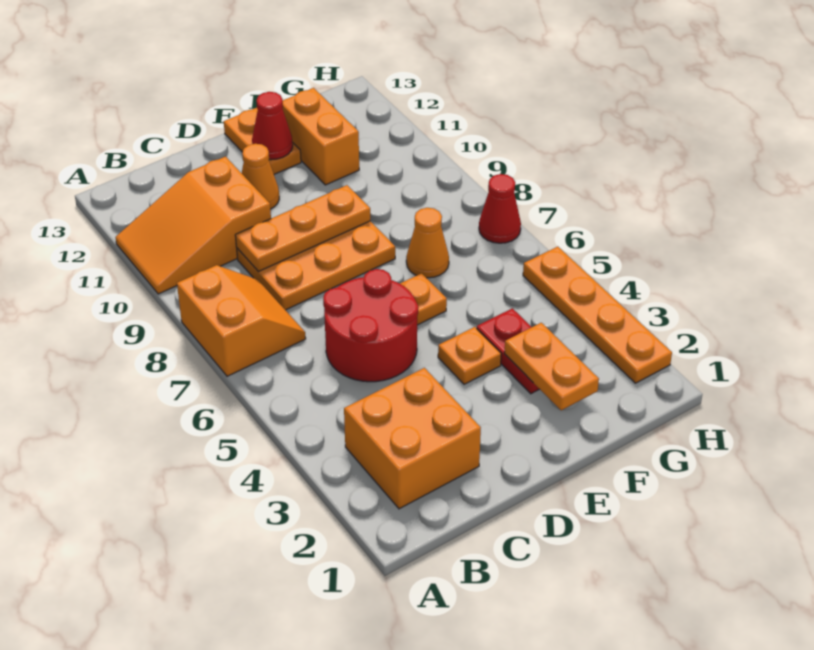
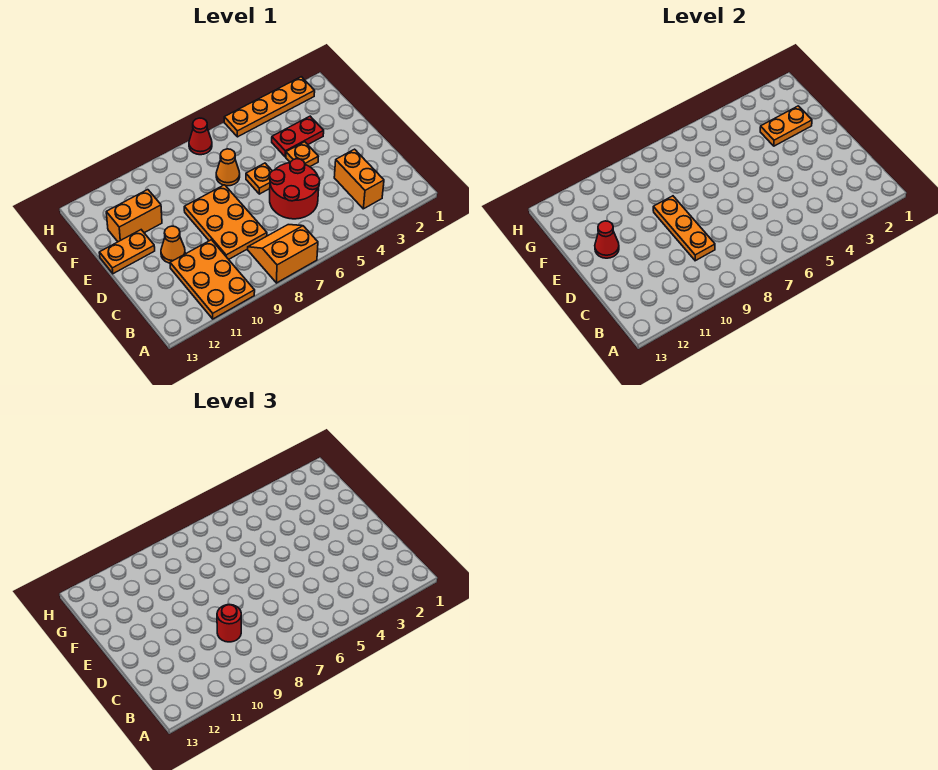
orange slope A10:C11 level 1 top C -> orange plate A10:C11 level 1
orange brick B2:C3 level 1 -> orange brick B3:C3 level 1
none -> red round brick C9 level 3

